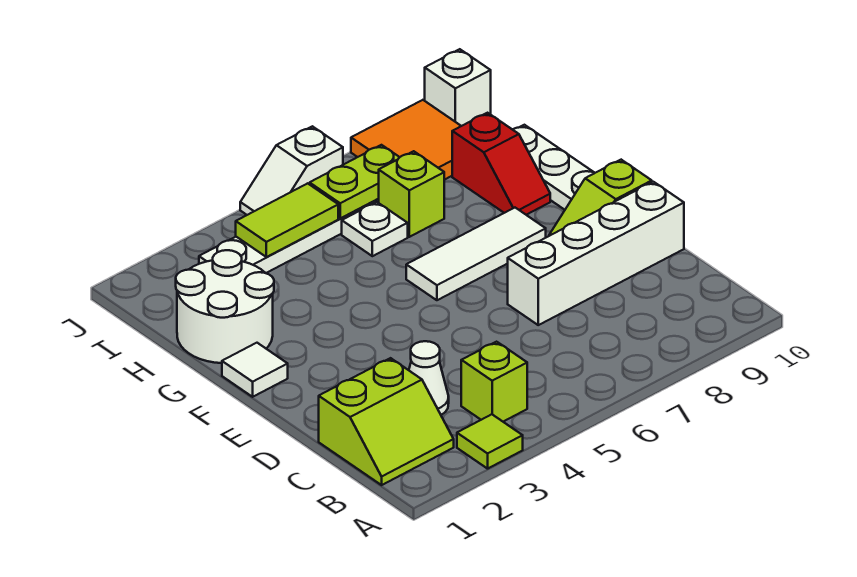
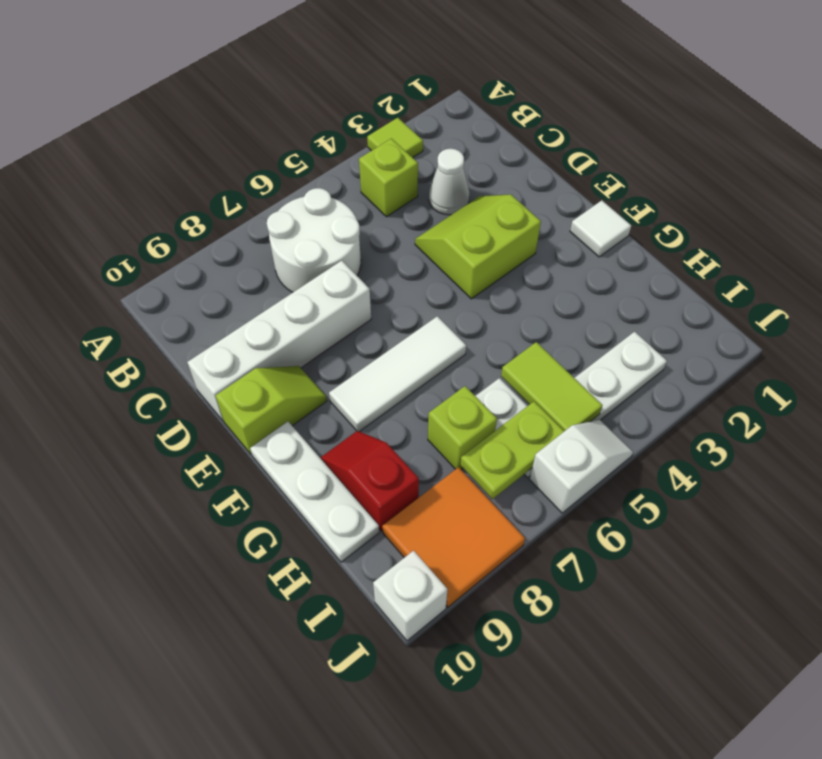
lime slope B1:C2 level 1 top C -> lime slope D3:E4 level 1 top E
white round brick G1:H2 level 1 -> white round brick B6:C7 level 1
lime tile I4:I5 level 2 -> lime tile H5:I5 level 2

